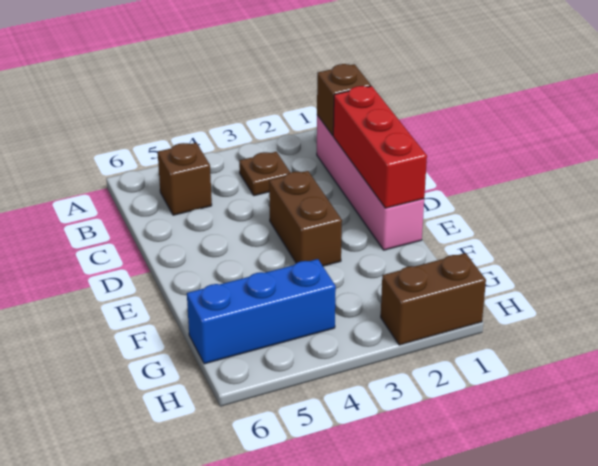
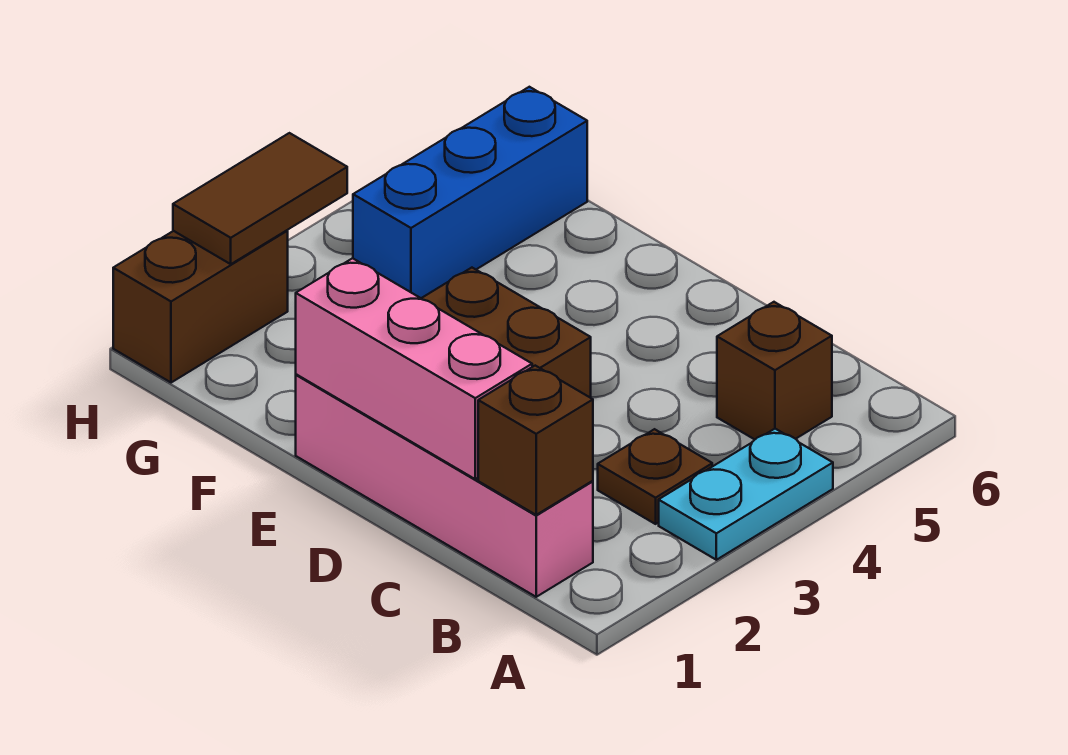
none -> cyan plate A3:A4 level 1
red brick C1:E1 level 2 -> pink brick C1:E1 level 2
none -> brown tile H2:H3 level 2

